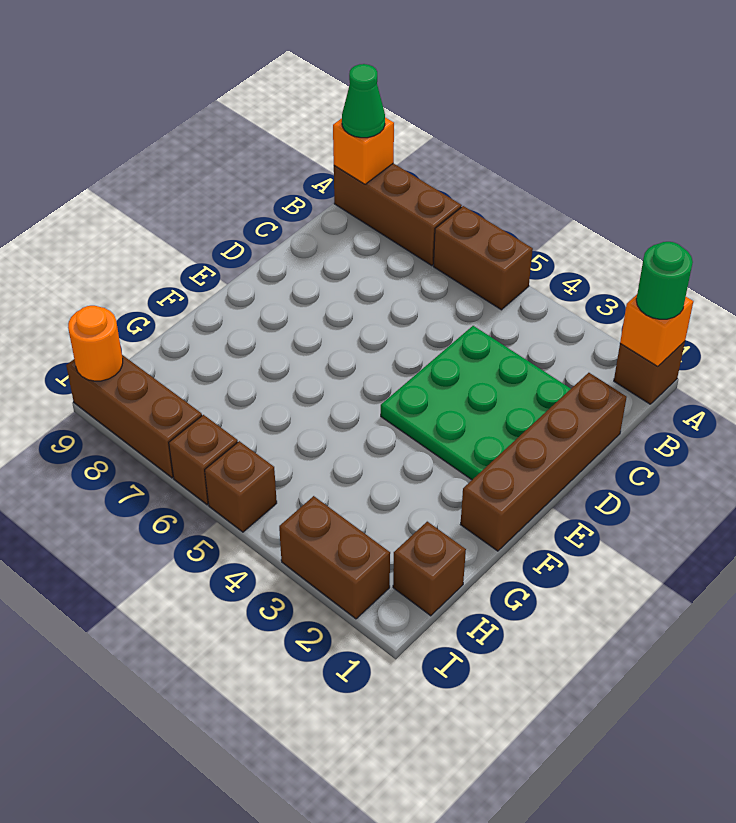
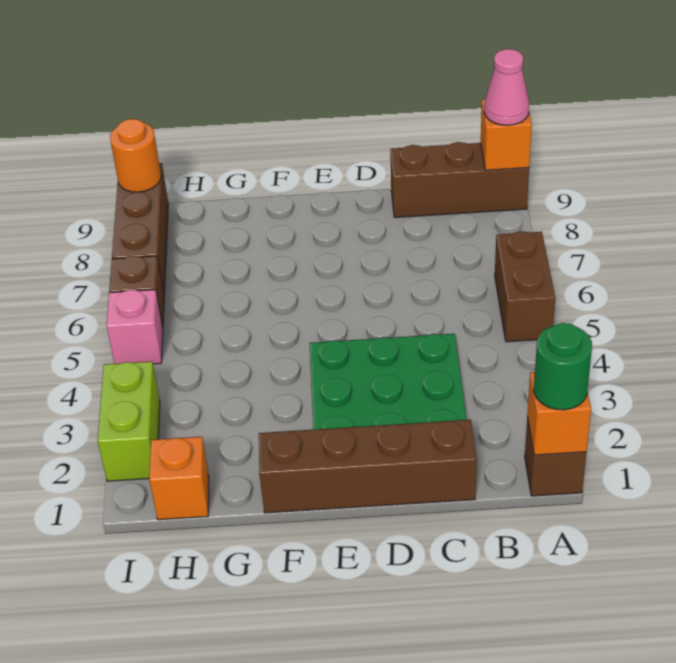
brown brick A7:A9 level 1 -> brown brick A9:C9 level 1
green cone A9 level 3 -> pink cone A9 level 3
brown brick H1 level 1 -> orange brick H1 level 1
brown brick I2:I3 level 1 -> lime brick I2:I3 level 1
brown brick I5 level 1 -> pink brick I5 level 1

